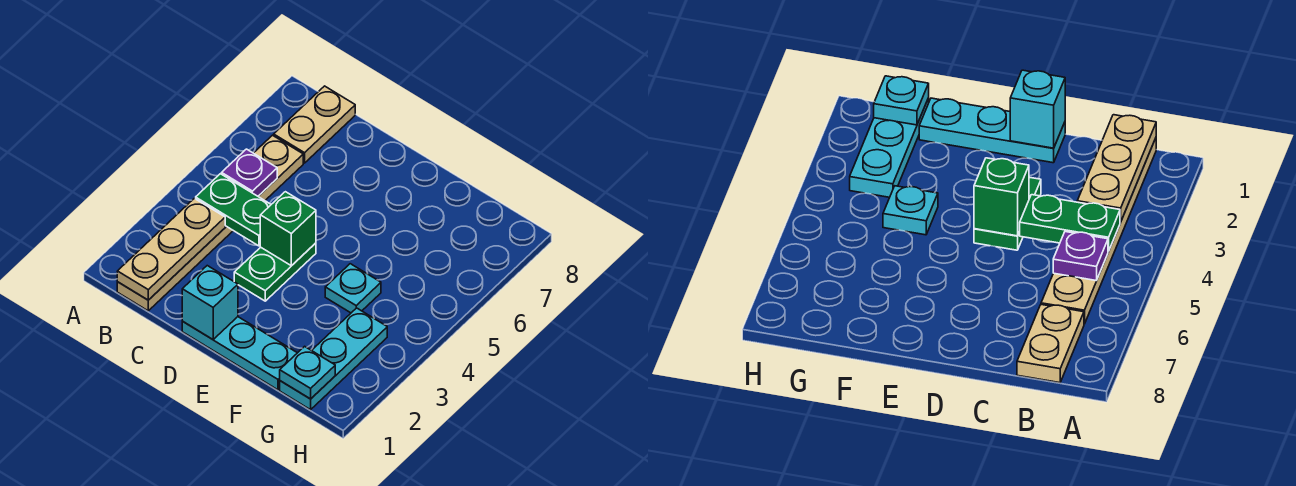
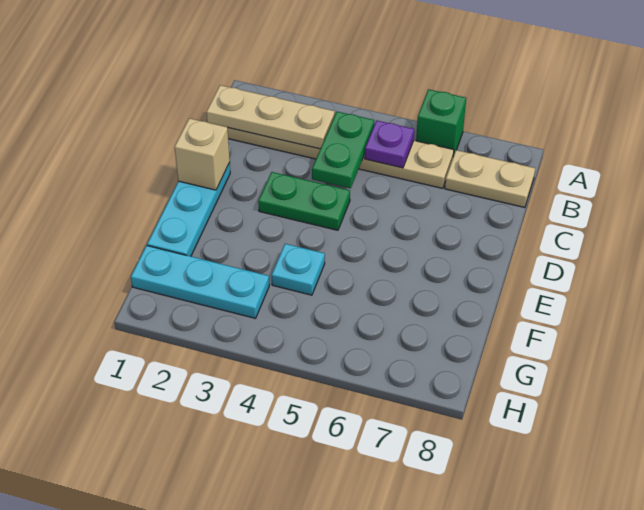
cyan brick D1 level 2 -> tan brick D1 level 2
green brick D4 level 2 -> green brick A6 level 1
cyan plate G1 level 2 -> none

